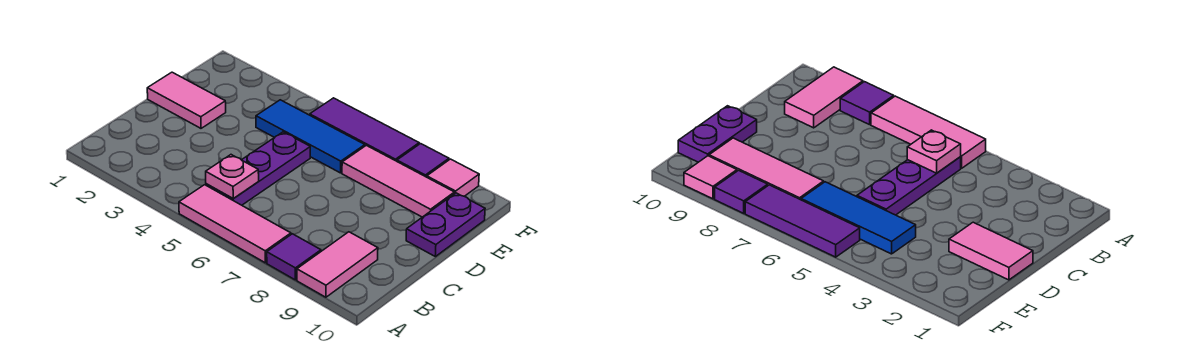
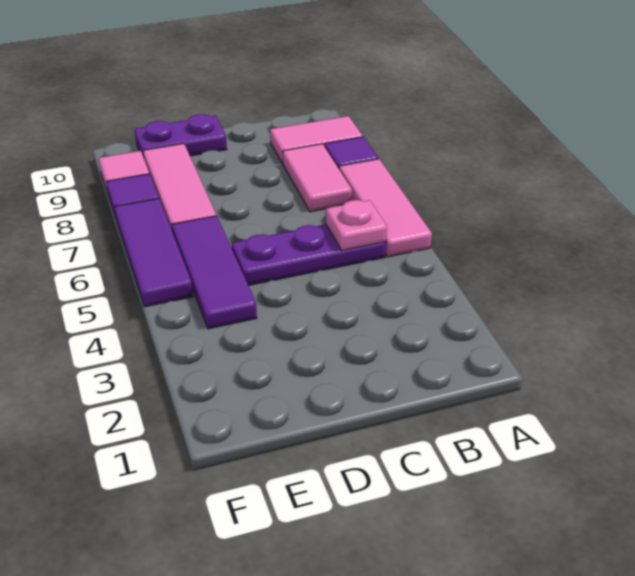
pink tile D1:D2 level 1 -> pink tile B7:B8 level 1
blue tile E4:E6 level 1 -> purple tile E4:E6 level 1

